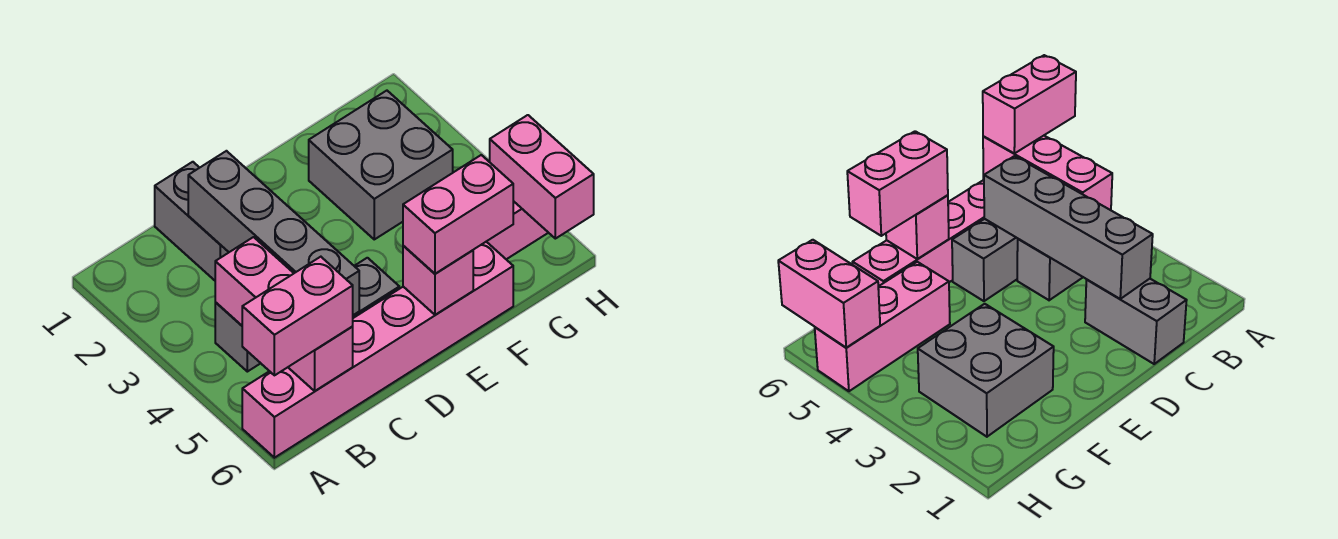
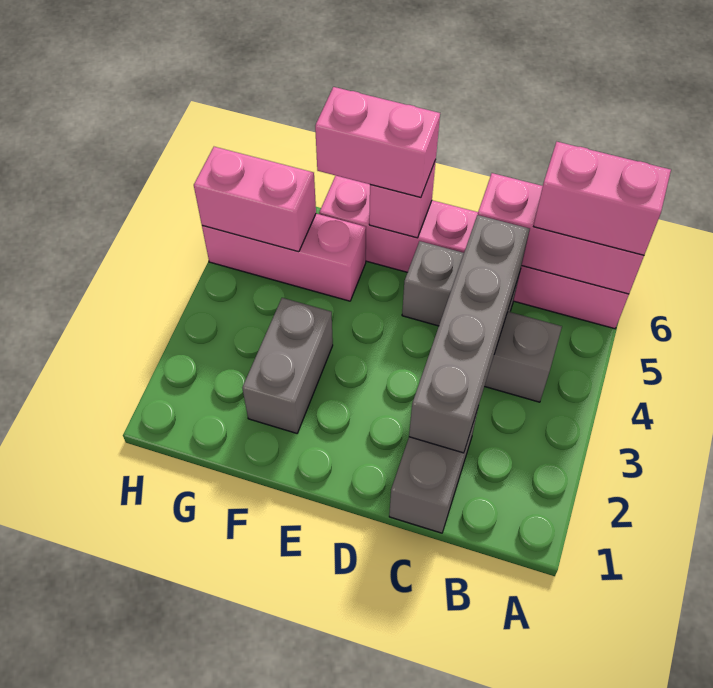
pink brick B4:B6 level 2 -> pink brick A6:C6 level 2
grey brick F2:G3 level 1 -> grey brick F2:F3 level 1
pink brick H5:H6 level 2 -> pink brick G5:H5 level 2

